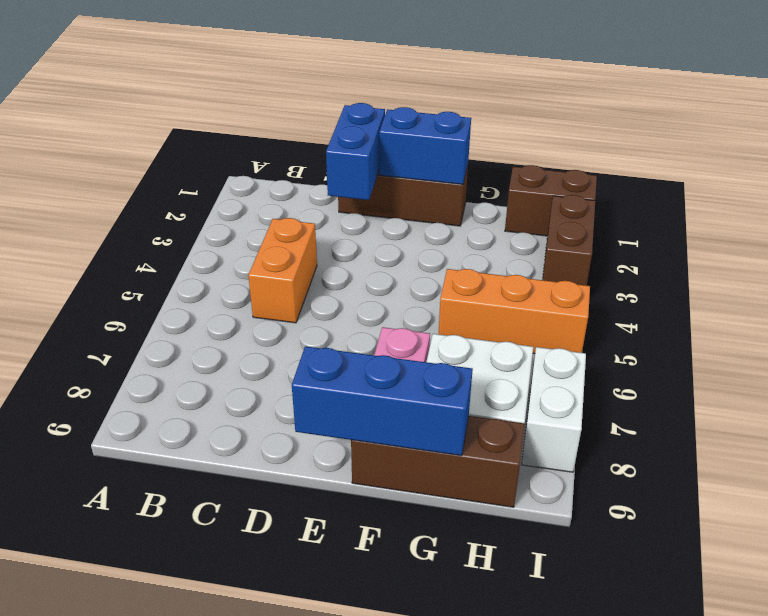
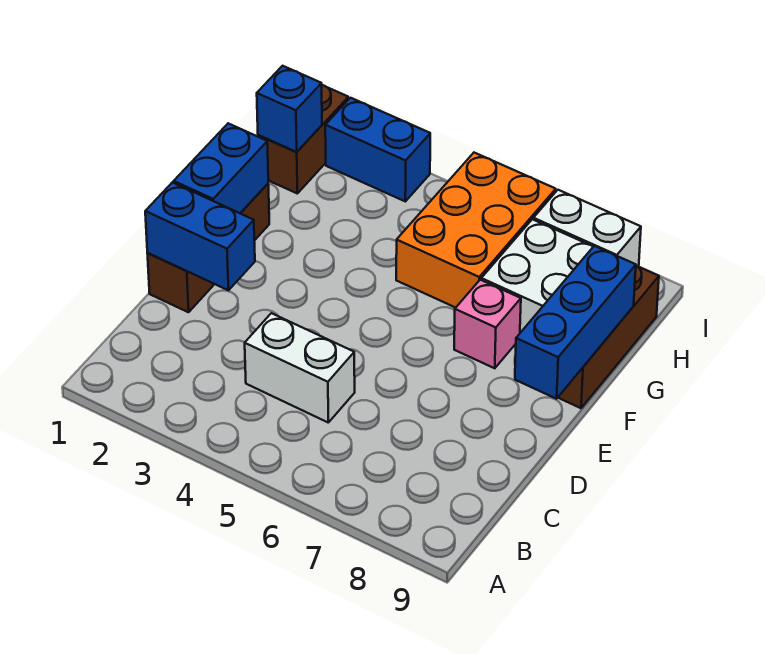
orange brick C4:C5 level 1 -> white brick C4:C5 level 1
orange brick G5:I5 level 1 -> orange brick G5:I6 level 1
none -> blue brick H1 level 2
brown brick I2:I3 level 1 -> blue brick I2:I3 level 1

